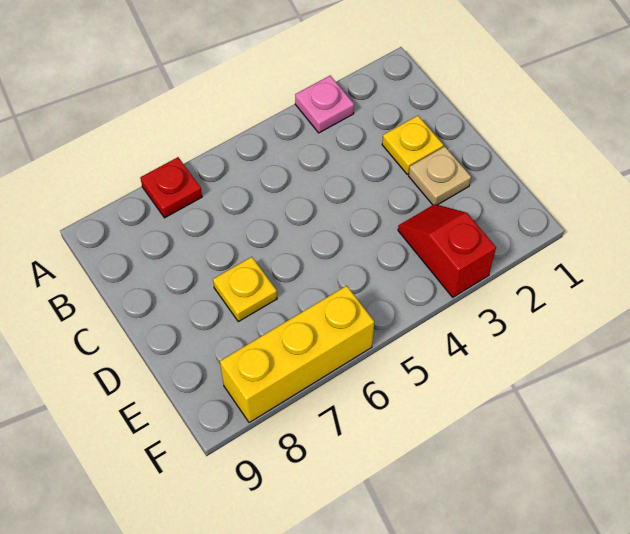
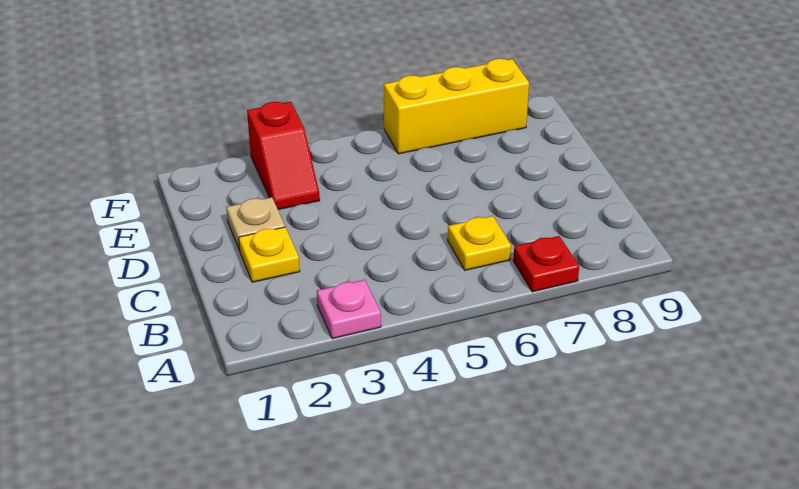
yellow plate D7 level 1 -> yellow plate B6 level 1

